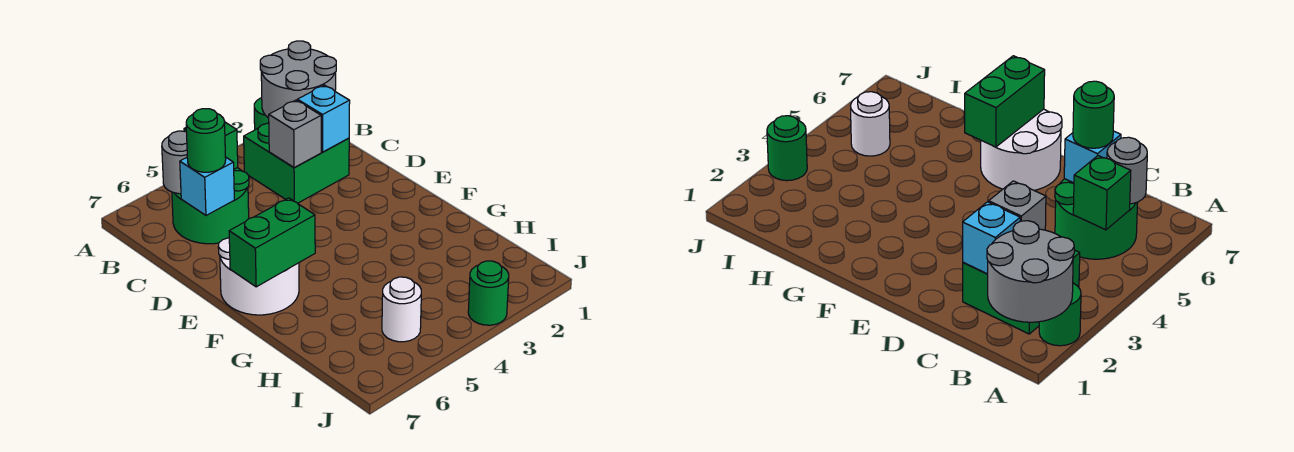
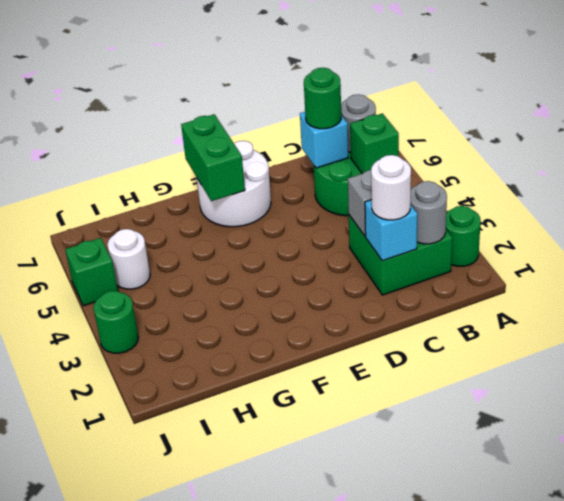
grey round brick A1:B2 level 2 -> grey round brick B2 level 2
none -> white round brick C2 level 3
none -> green brick J5 level 1

